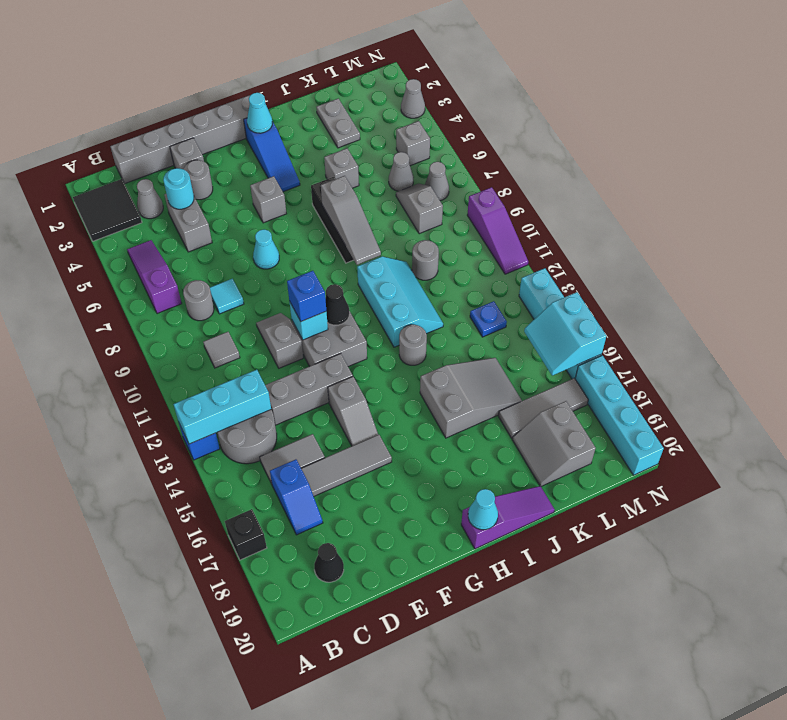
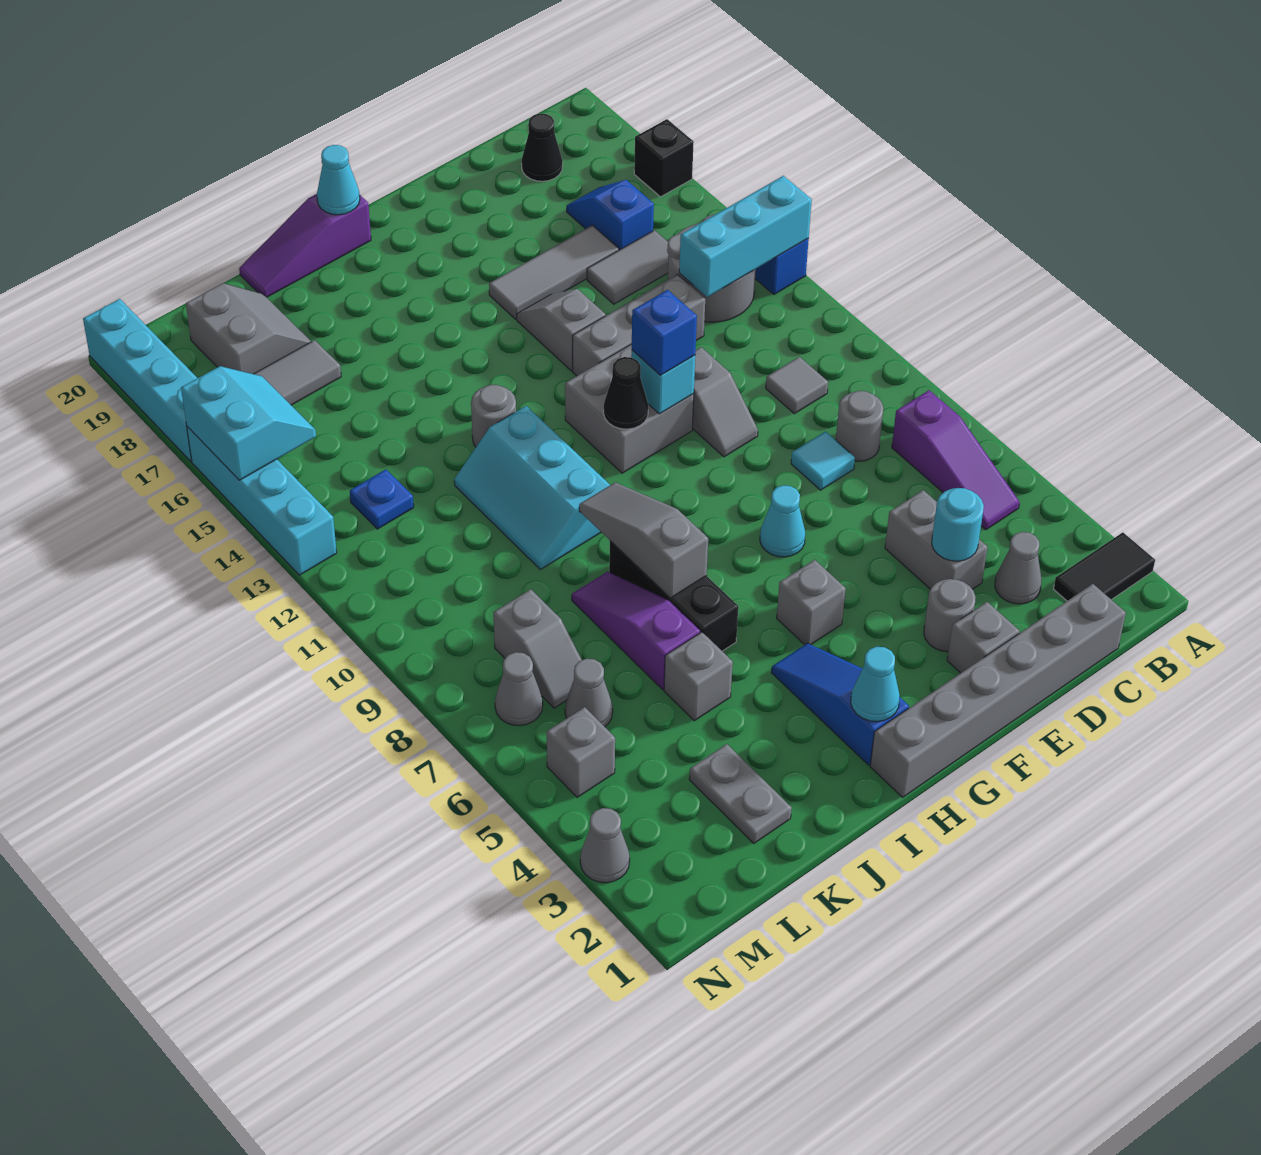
black tile A2:B3 level 1 -> black tile A2:B2 level 1
grey slope I15:K16 level 1 top I -> none
grey round brick K10 level 1 -> none
purple slope N9:N11 level 1 top 9 -> purple slope J6:J8 level 1 top 6

